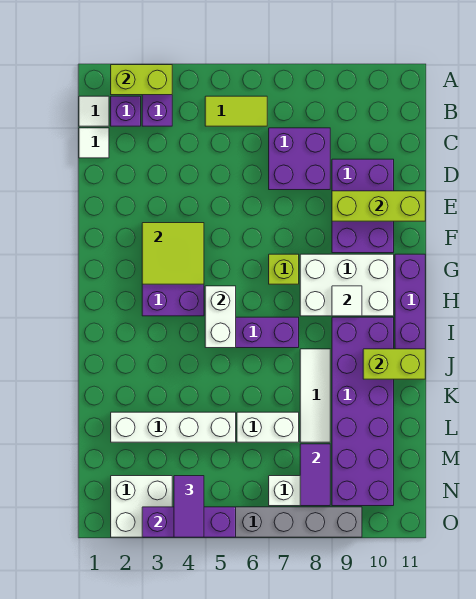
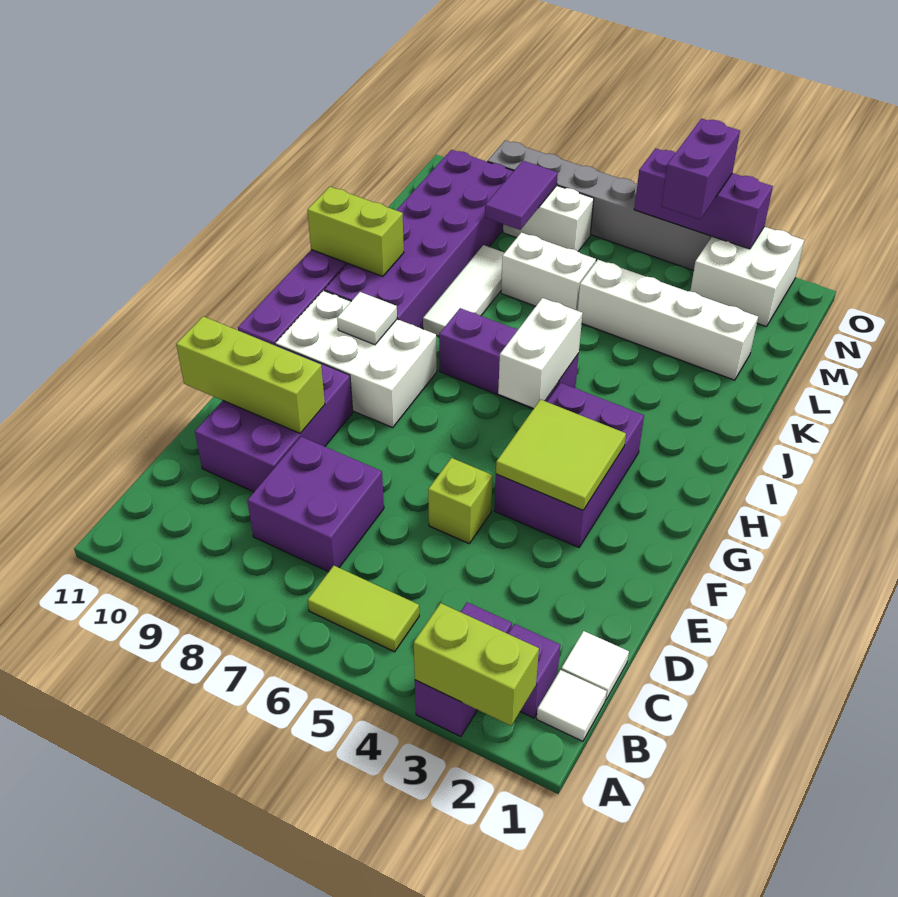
lime brick G7 level 1 -> lime brick E5 level 1
purple tile N4:O4 level 3 -> purple brick N4:O4 level 3

